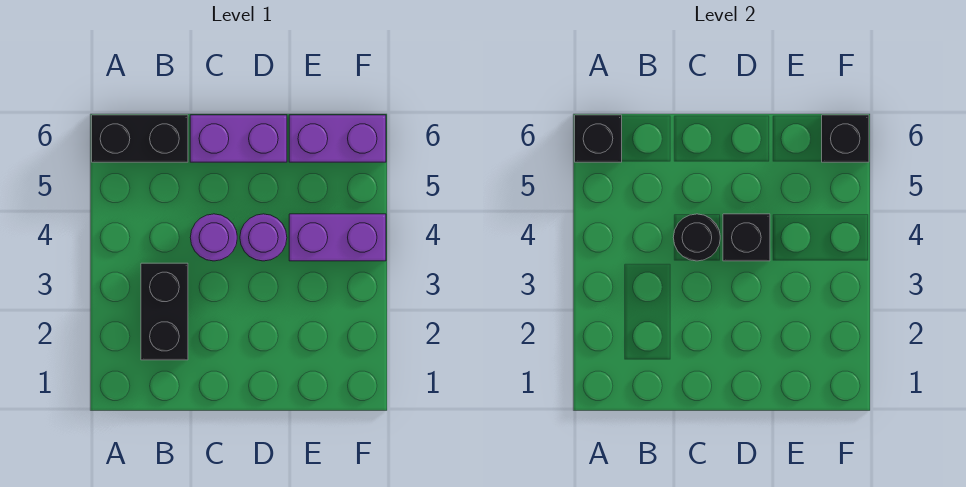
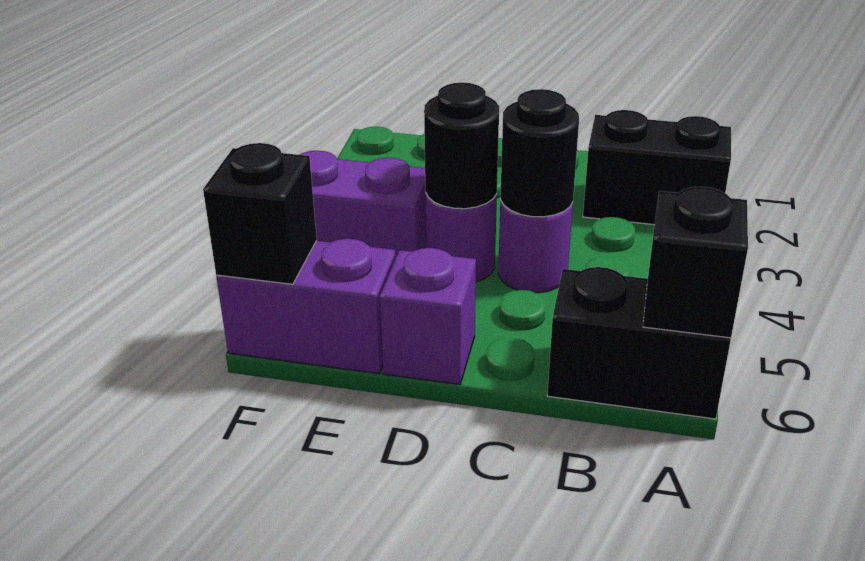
black brick B2:B3 level 1 -> black brick A2:B2 level 1
purple brick C6:D6 level 1 -> purple brick D6 level 1
black brick D4 level 2 -> black round brick D4 level 2

